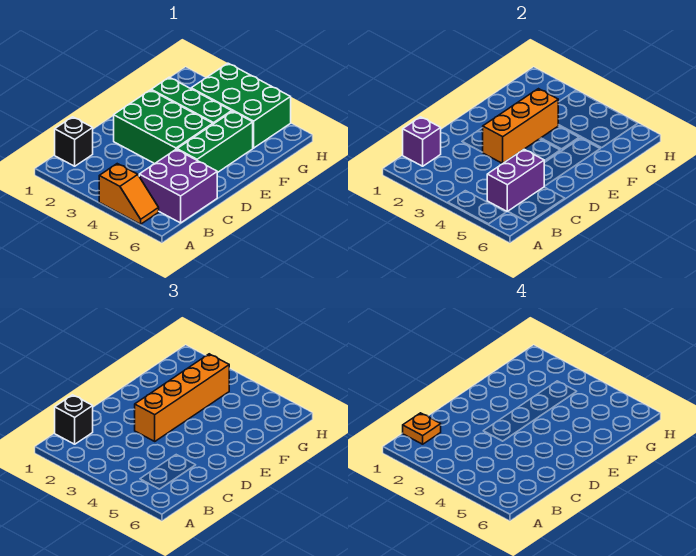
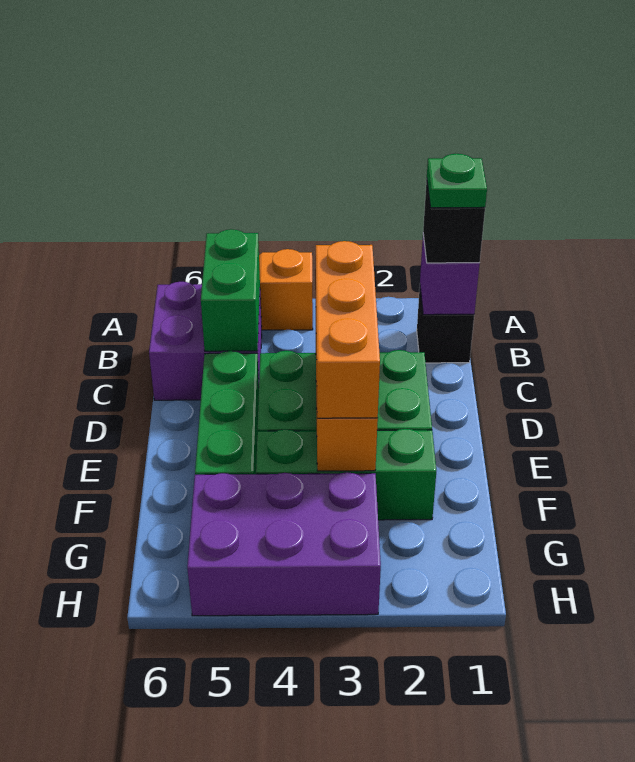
orange plate B1 level 4 -> green plate B1 level 4
purple brick B5:C5 level 2 -> green brick B5:C5 level 2
orange brick D3:G3 level 3 -> orange brick D3:F3 level 3
green brick G3:H5 level 1 -> purple brick G3:H5 level 1

